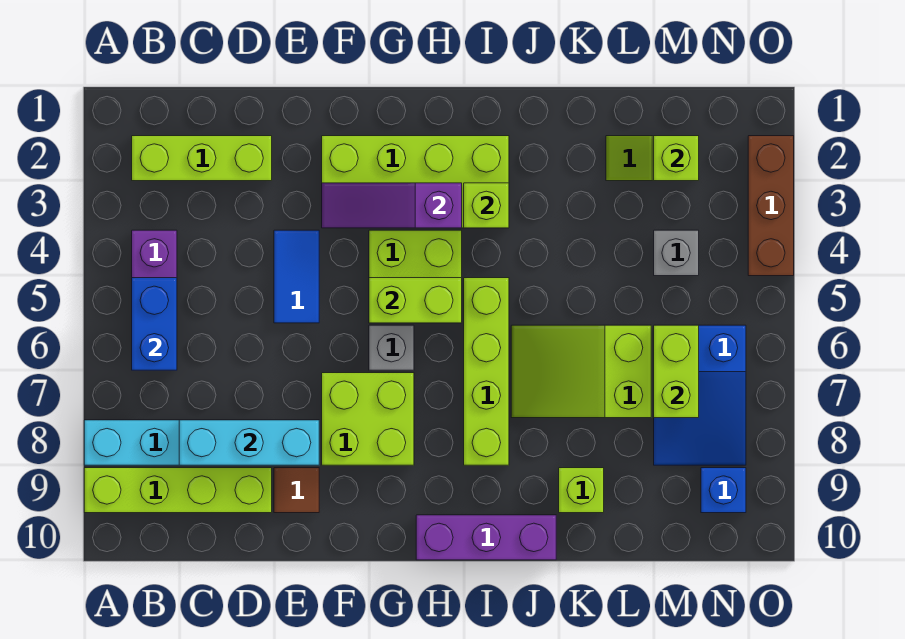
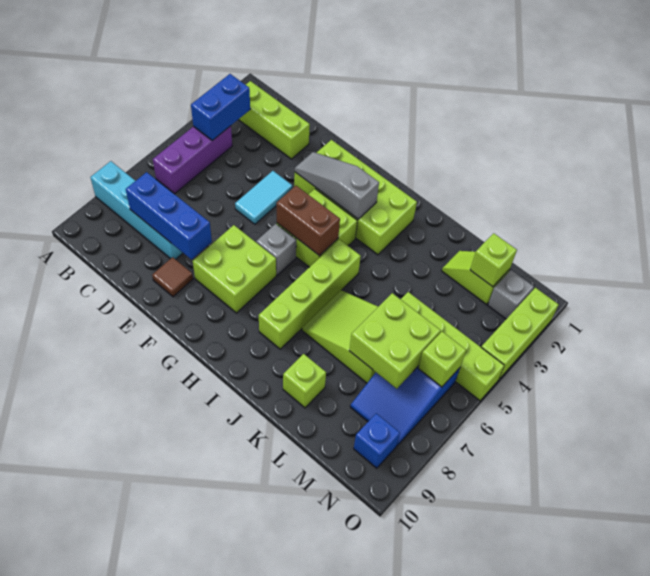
lime brick A9:D9 level 1 -> lime brick L5:O5 level 1
blue brick B5:B6 level 2 -> blue brick B3:B4 level 2
cyan brick C8:E8 level 2 -> blue brick C8:E8 level 2
blue tile E4:E5 level 1 -> cyan tile E4:E5 level 1
purple slope F3:H3 level 2 top H -> grey slope F3:H3 level 2 top H
lime brick G5:H5 level 2 -> brown brick G5:H5 level 2
purple brick H10:J10 level 1 -> none
lime brick I3 level 2 -> lime brick N6 level 2
grey brick M4 level 1 -> grey brick N2 level 1
lime brick M6:M7 level 2 -> lime brick L6:M7 level 2
brown brick O2:O4 level 1 -> lime brick O2:O4 level 1

